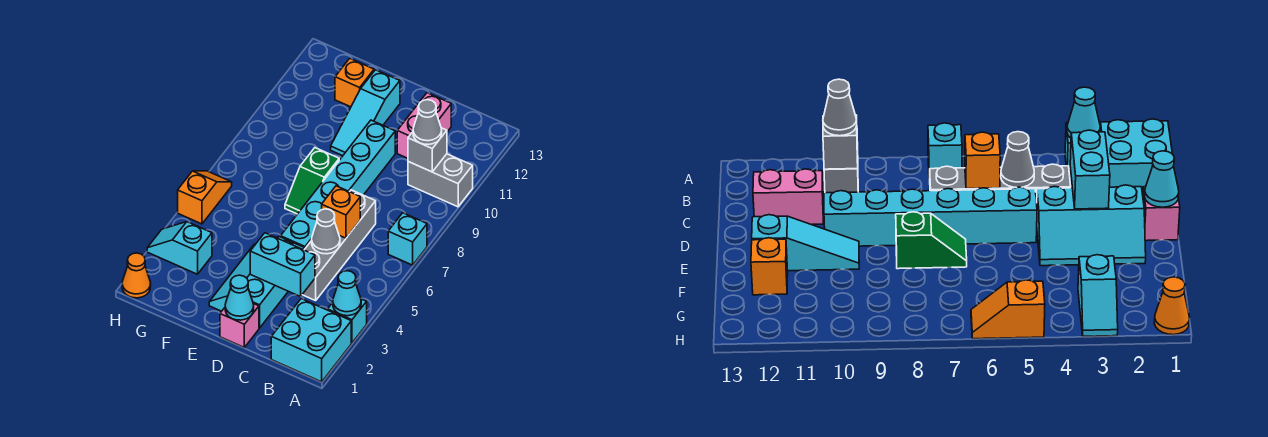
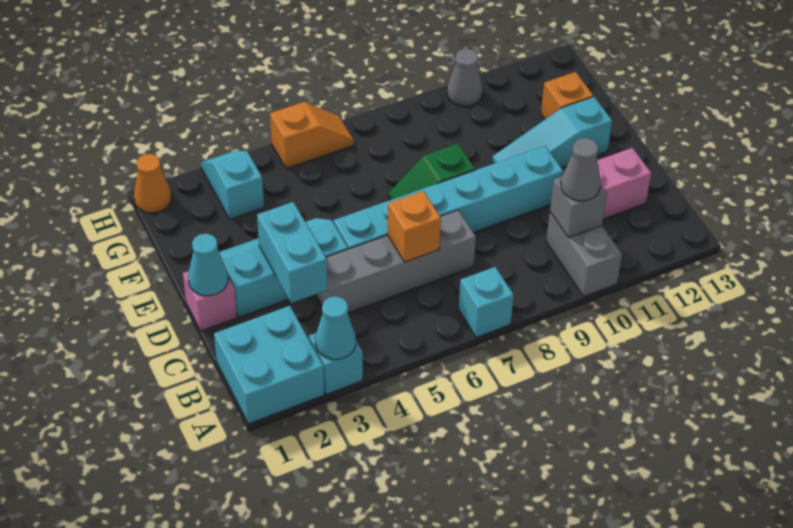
grey cone C5 level 2 -> grey cone H10 level 1

